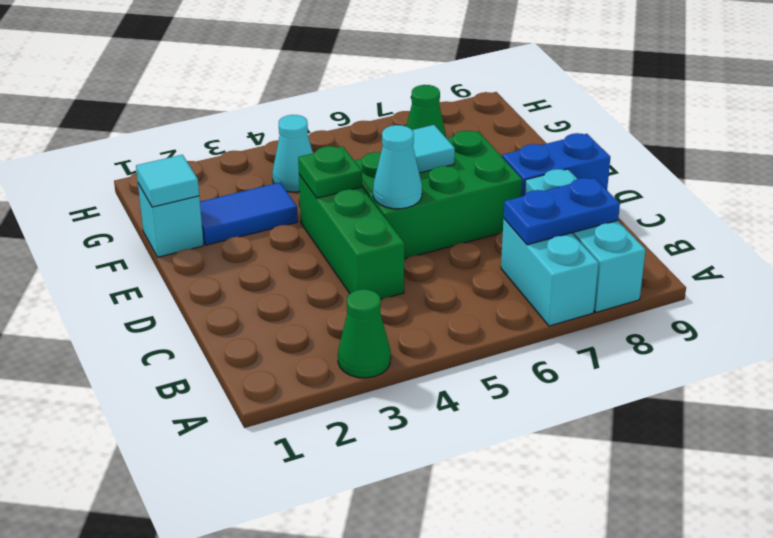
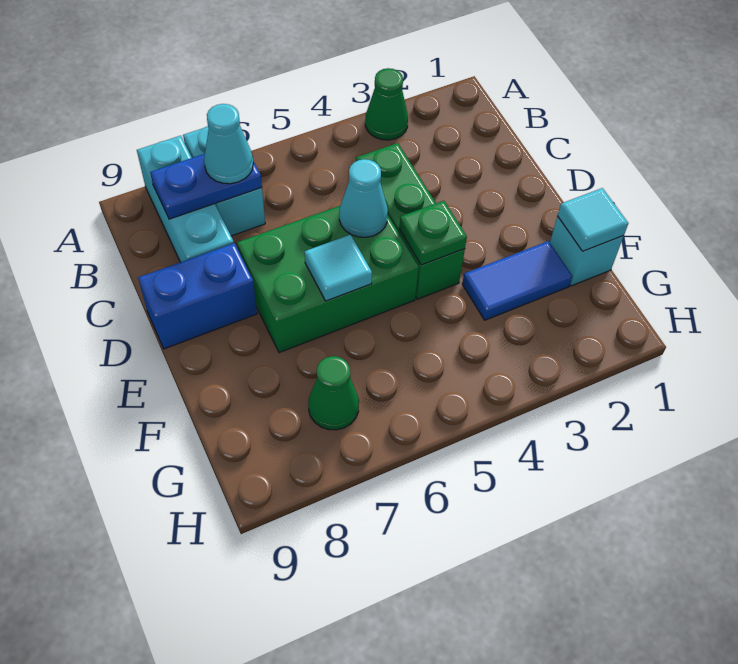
cyan cone G4 level 1 -> cyan cone B7 level 3

